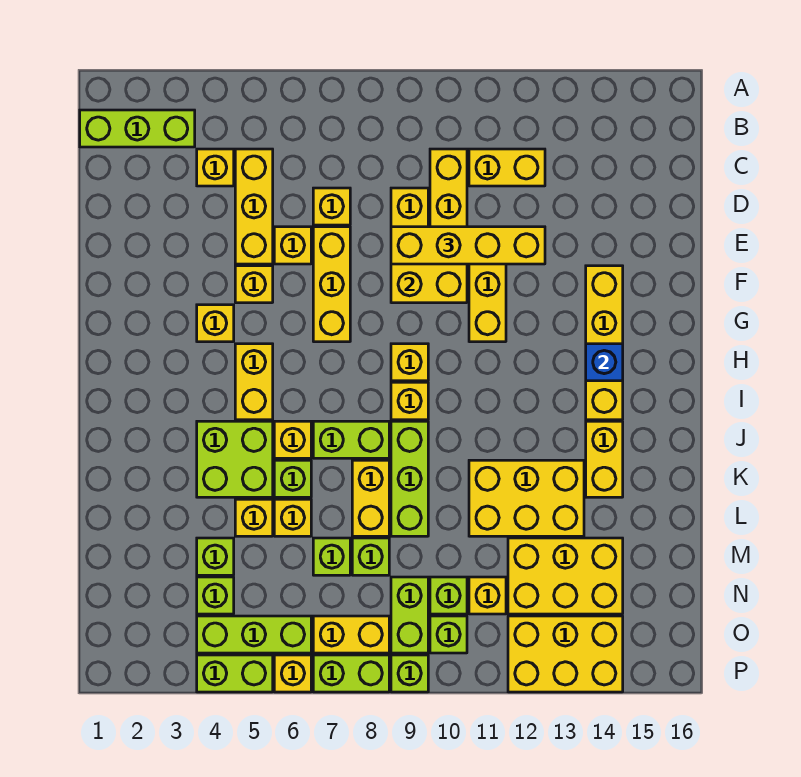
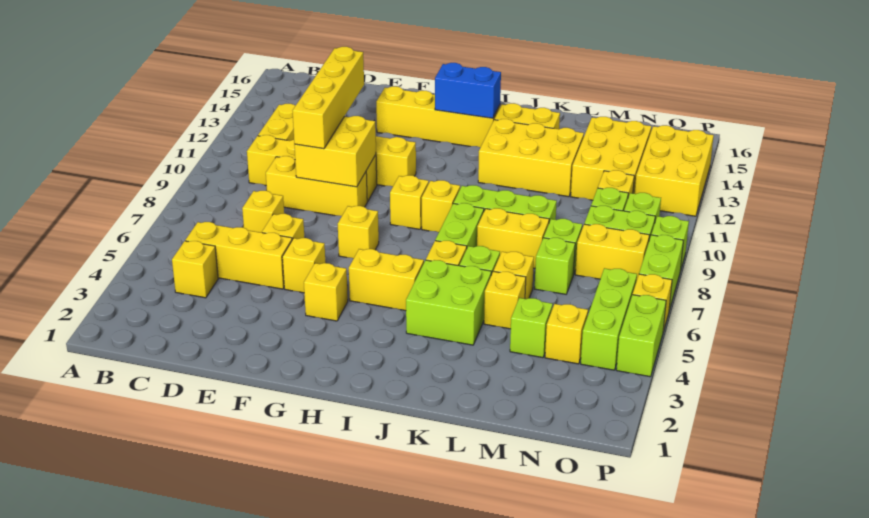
lime brick B1:B3 level 1 -> none
yellow brick E7:G7 level 1 -> yellow brick G7 level 1
blue brick H14 level 2 -> blue brick H14:I14 level 2
yellow brick K11:L13 level 1 -> yellow brick J12:L13 level 1
lime brick N4 level 1 -> yellow brick N4 level 1
yellow brick O7:O8 level 1 -> yellow brick N8:O8 level 1

